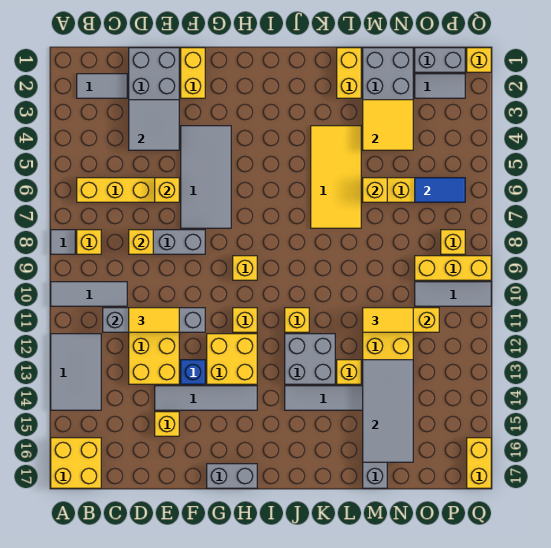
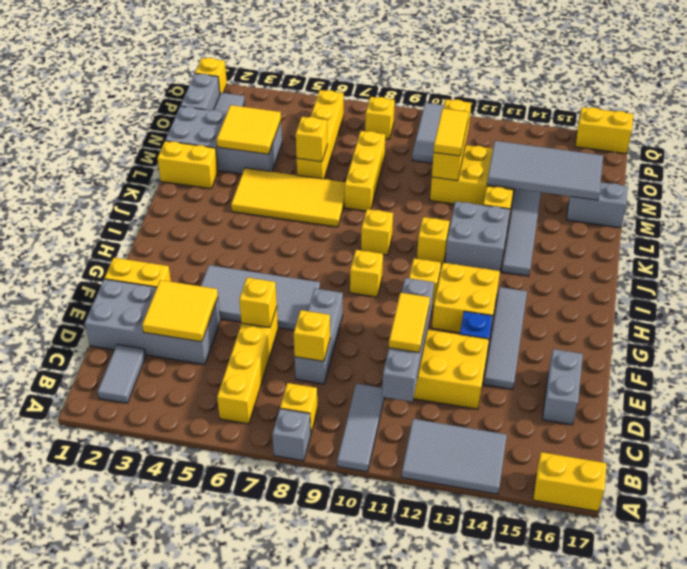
grey tile A8 level 1 -> grey brick A8 level 1
yellow brick A16:B17 level 1 -> yellow brick A16:A17 level 1
grey tile D3:E4 level 2 -> yellow tile D3:E4 level 2
yellow brick E15 level 1 -> yellow brick J9 level 1
grey brick G17:H17 level 1 -> grey brick D16:E16 level 1
blue tile O6:P6 level 2 -> none
yellow brick O9:Q9 level 1 -> yellow brick L8:N8 level 1

